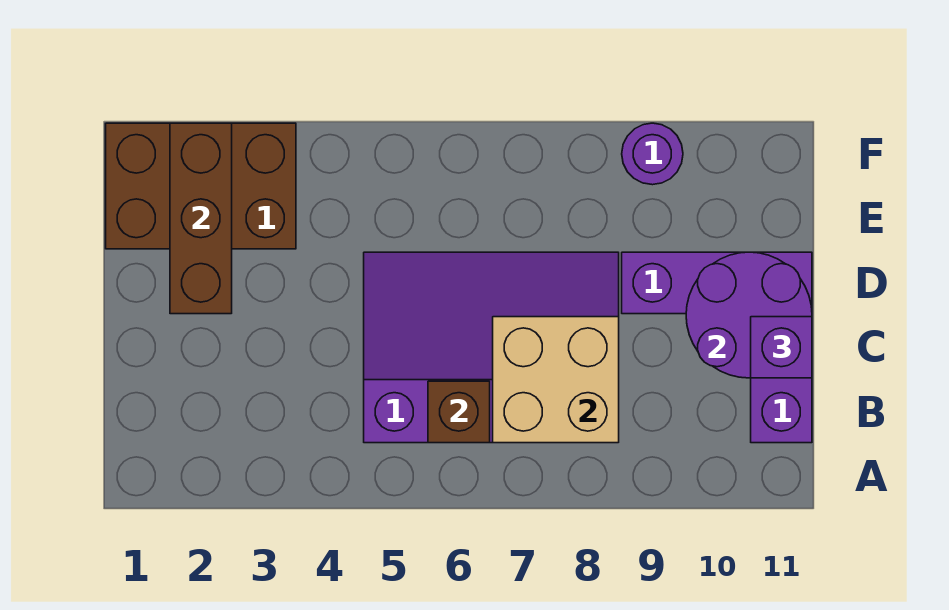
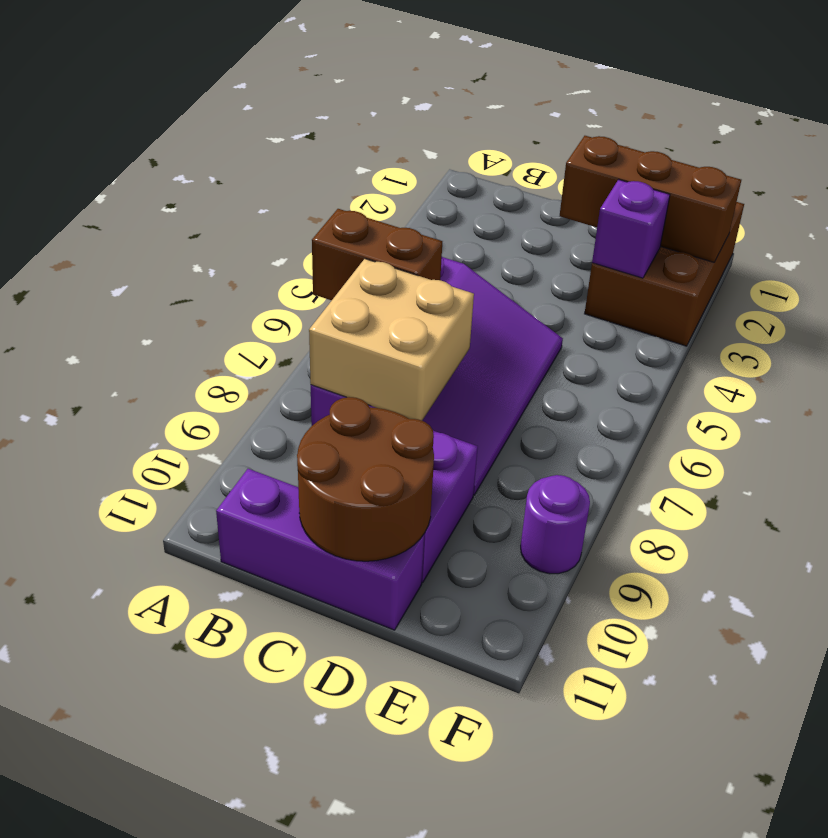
brown brick B6 level 2 -> brown brick A6:B6 level 2
purple round brick C10:D11 level 2 -> brown round brick C10:D11 level 2
purple brick C11 level 3 -> purple brick E3 level 2

